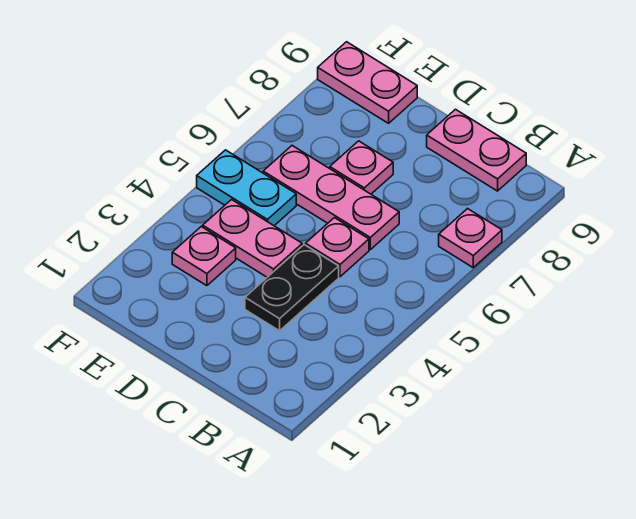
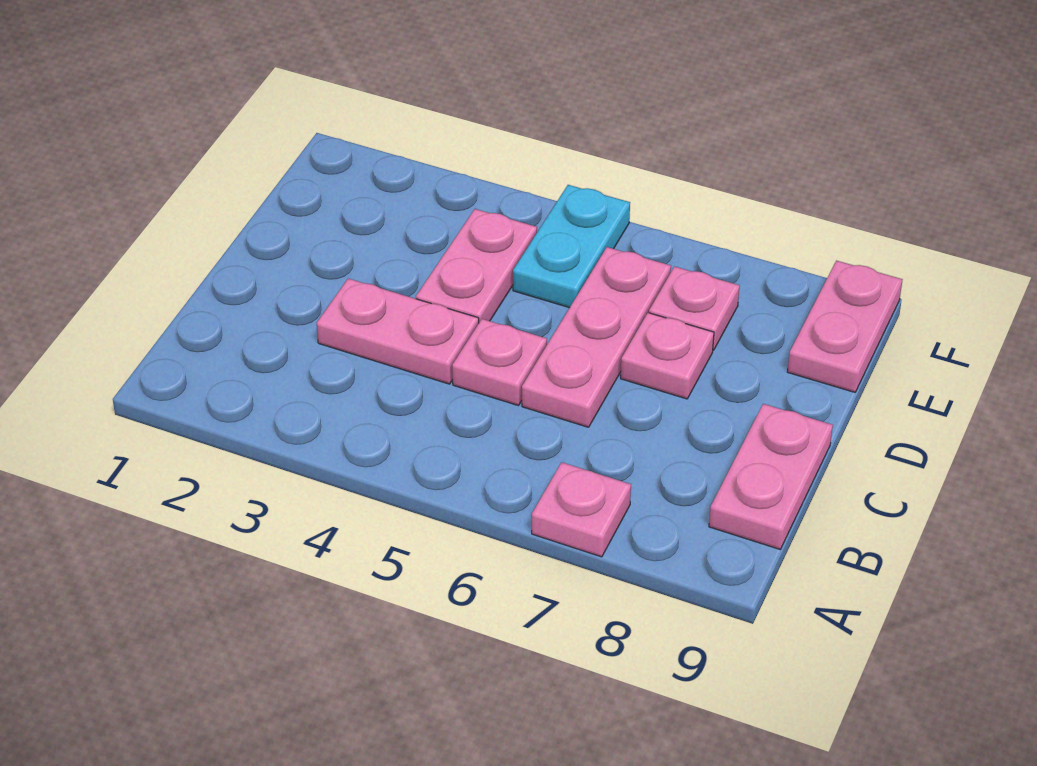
black plate C3:C4 level 1 -> pink plate C3:C4 level 1
pink plate E3 level 1 -> pink plate E7 level 1

